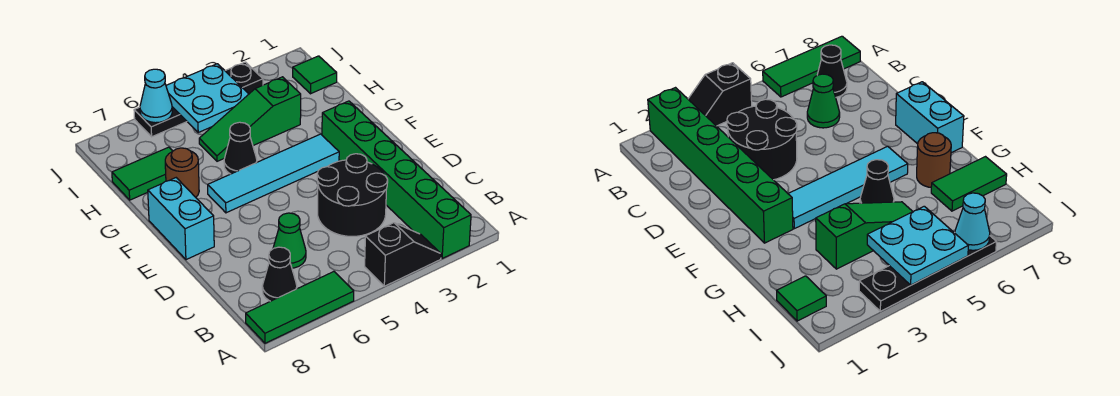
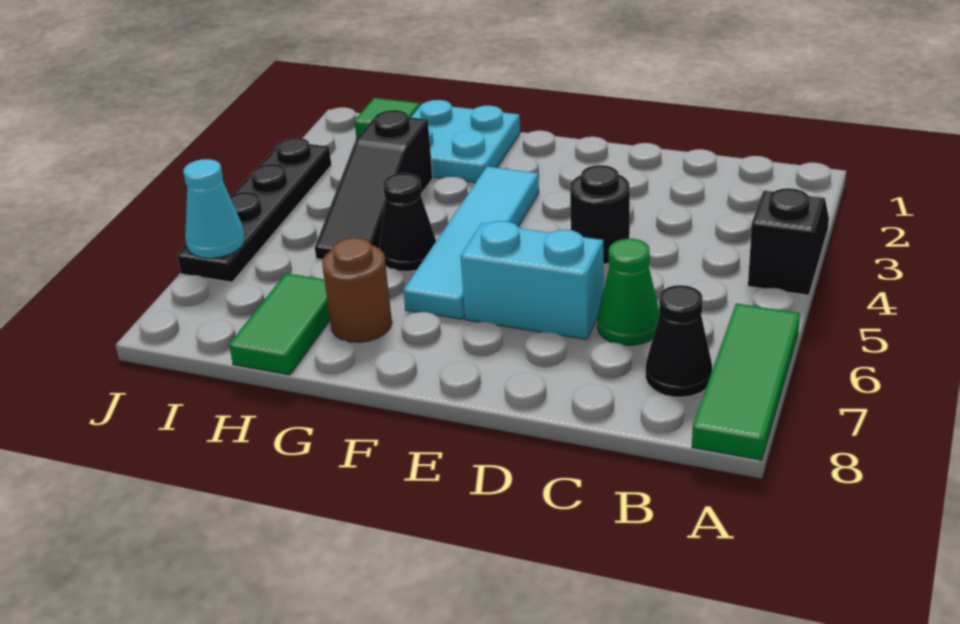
green brick A2:F2 level 1 -> none
black round brick C3:D4 level 1 -> black round brick D4 level 1
cyan brick E8:F8 level 1 -> cyan brick D6:E6 level 1
green slope H3:H5 level 1 top 3 -> black slope H3:H5 level 1 top 3
cyan plate I4:J5 level 2 -> cyan plate G1:H2 level 1

